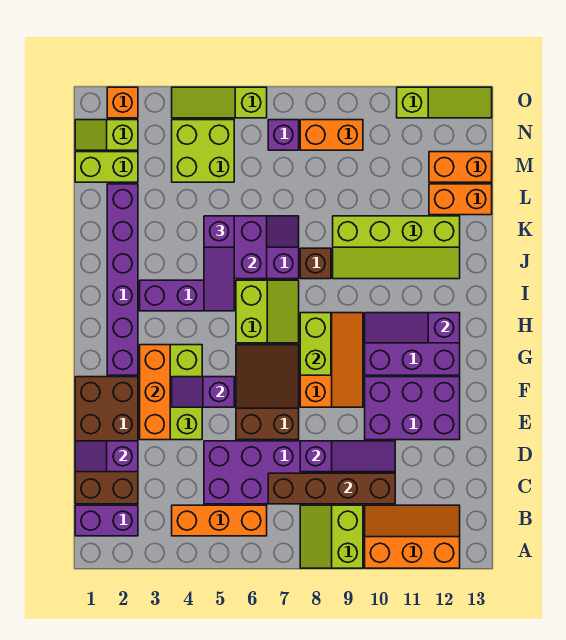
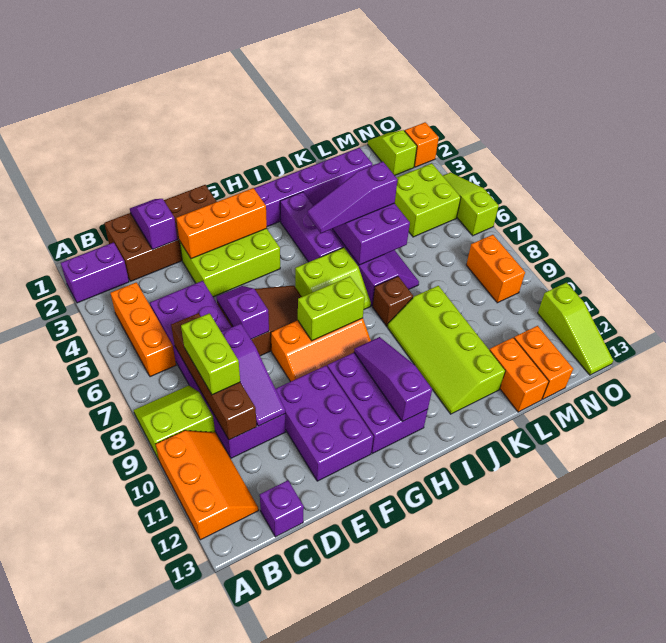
purple brick B1:B2 level 1 -> purple brick A2:B2 level 1
purple slope F4:F5 level 2 top 5 -> purple slope E6:E7 level 2 top 7
lime brick M1:M2 level 1 -> lime brick C8:C9 level 3
purple brick N7 level 1 -> purple brick C13 level 1

